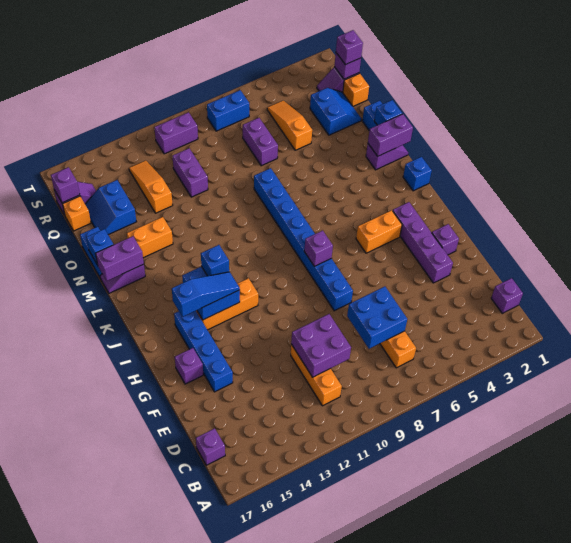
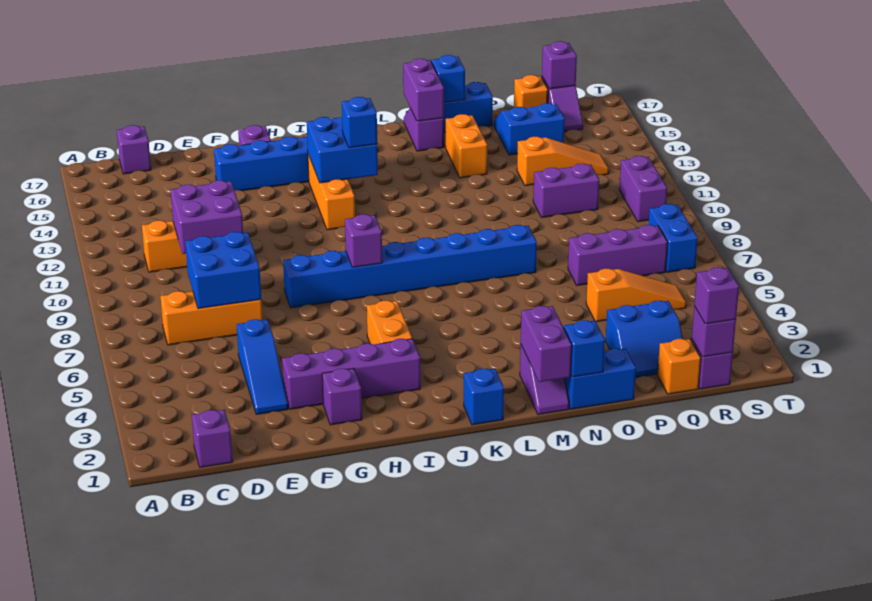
blue slope I13:I15 level 3 top 15 -> blue slope E3:E5 level 1 top 5
purple brick P7:Q7 level 1 -> purple brick P7:R7 level 1

